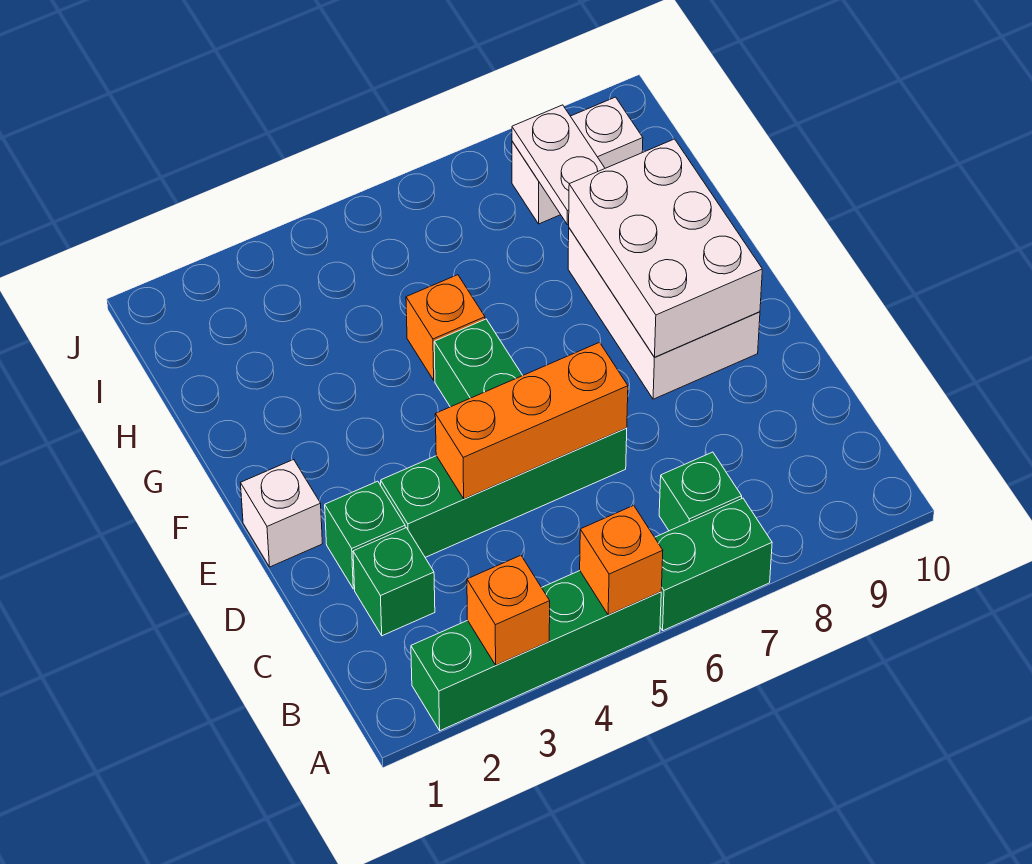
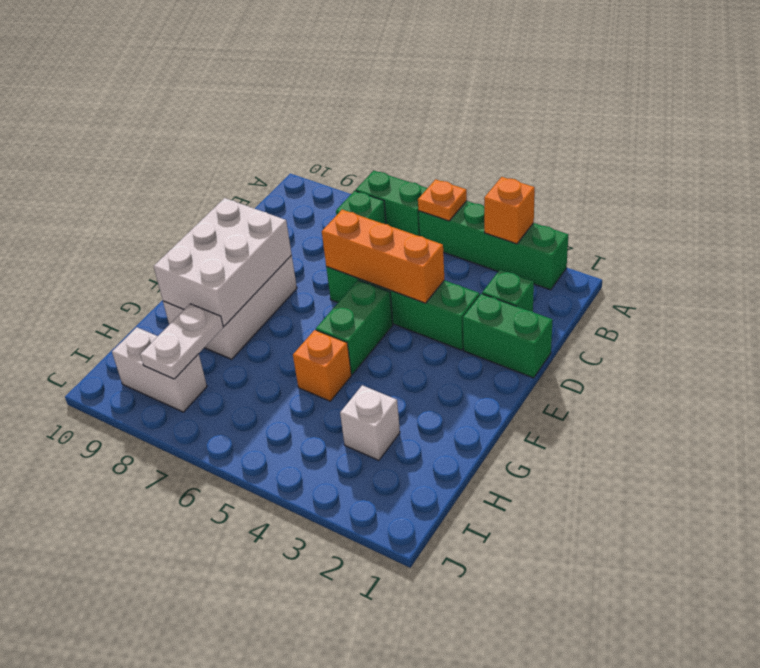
orange brick A5 level 2 -> orange plate A5 level 2
green brick D2 level 1 -> green brick D1:D2 level 1
white brick E1 level 1 -> white brick H3 level 1

